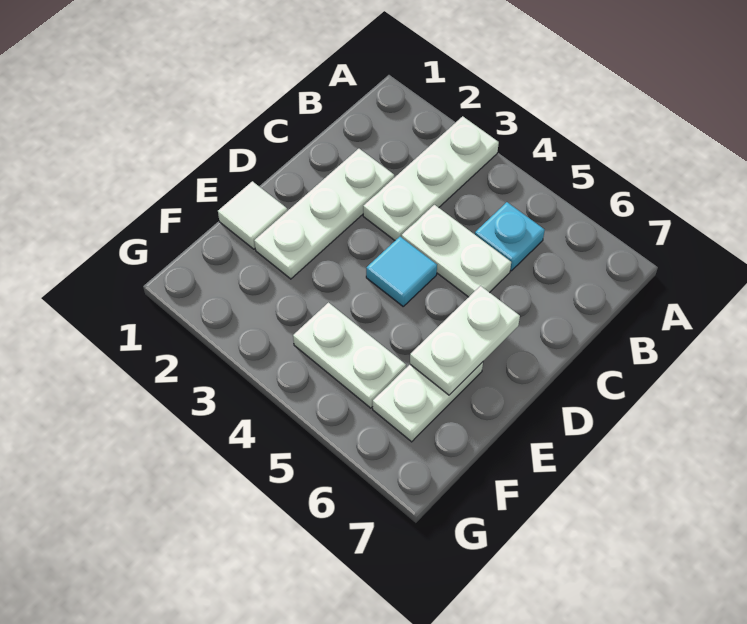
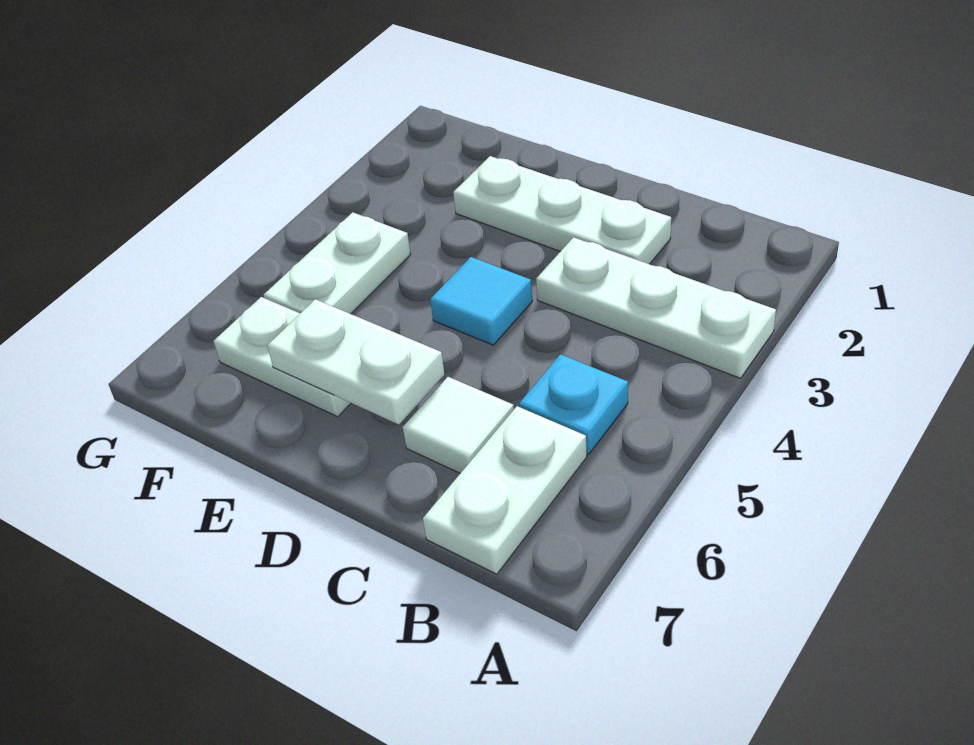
white plate C4:C5 level 1 -> white plate B6:B7 level 1
white tile E1 level 1 -> white tile C6 level 1

